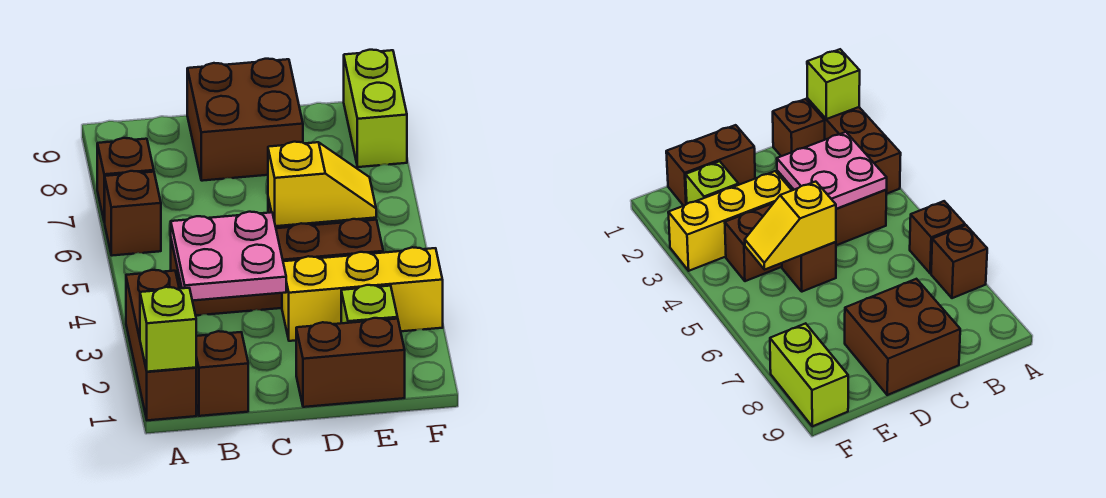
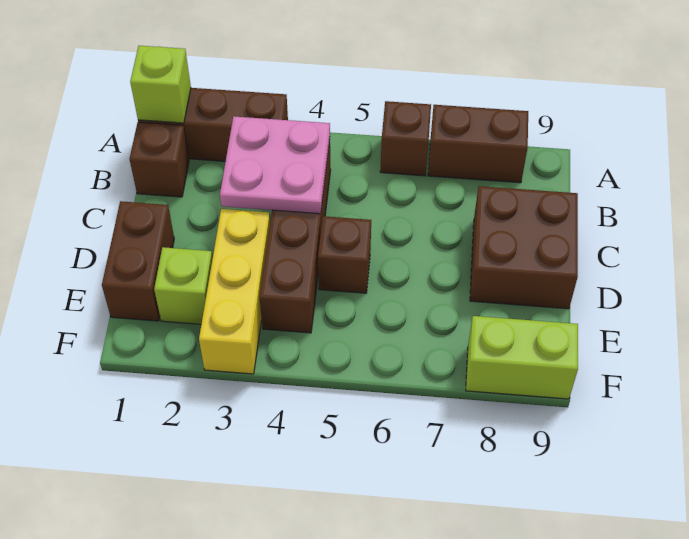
brown brick A7 level 1 -> brown brick A7:A8 level 1
yellow slope D5:E5 level 2 top D -> none

